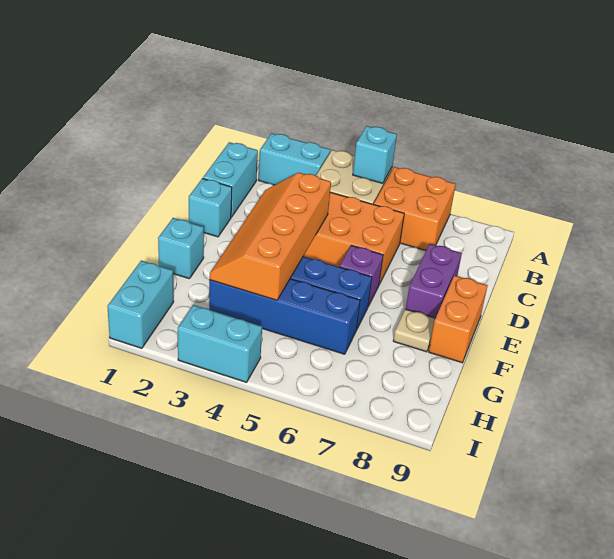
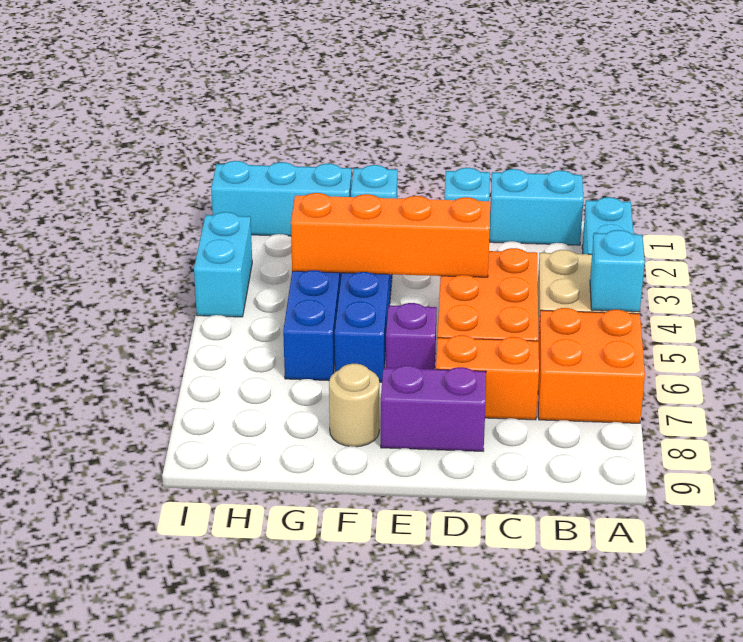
orange brick E9:F9 level 1 -> orange brick C7:D7 level 1
tan plate F8 level 1 -> tan round brick F8 level 1
cyan brick H1:I1 level 1 -> cyan brick G1:I1 level 1

